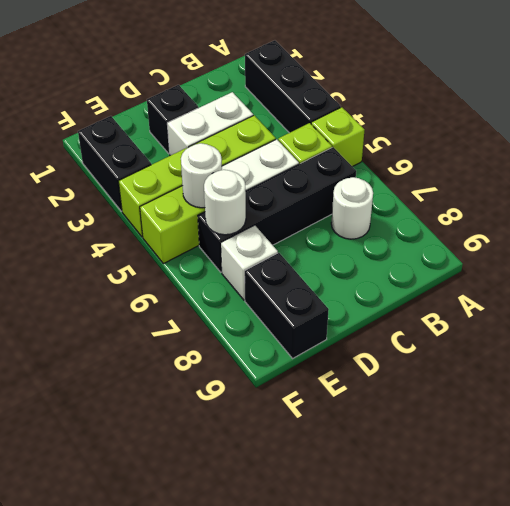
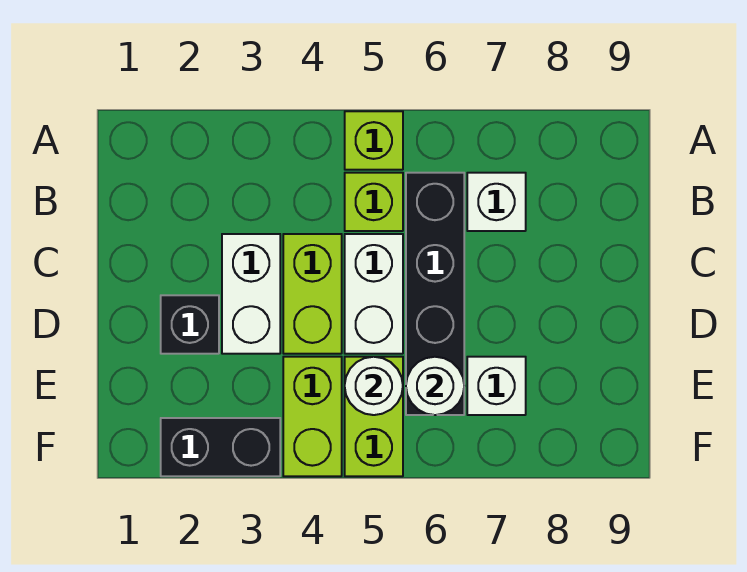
black brick A2:A4 level 1 -> none
white round brick B7 level 1 -> white brick B7 level 1
black brick E8:E9 level 1 -> none

